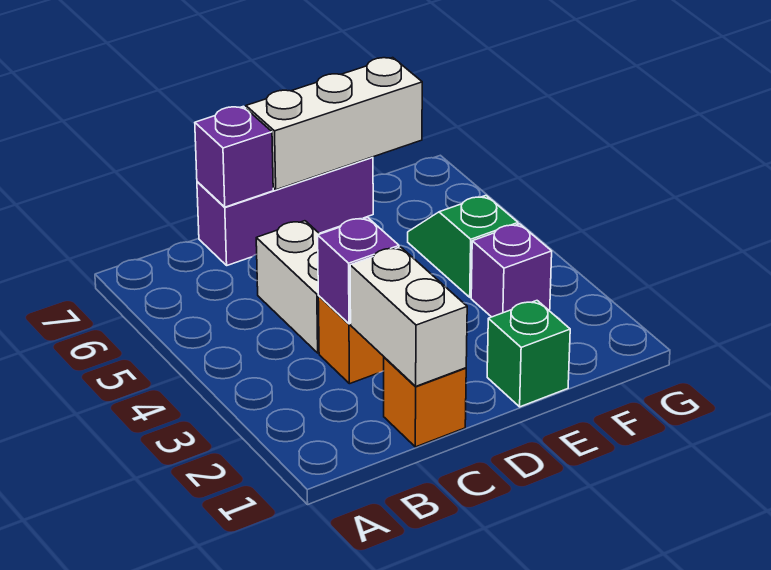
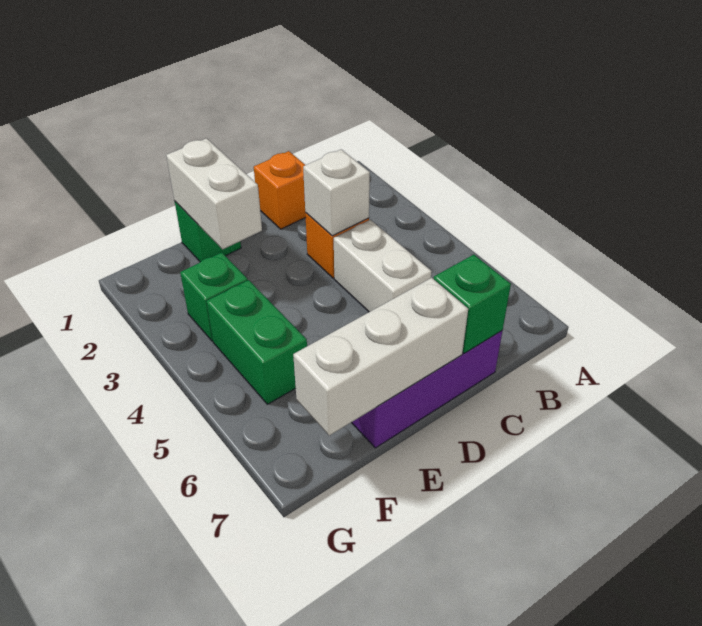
white brick C1:C2 level 2 -> white brick E1:E2 level 2
purple brick C3 level 2 -> white brick C3 level 2
purple brick C7 level 2 -> green brick C7 level 2
purple brick F3 level 1 -> green brick F3 level 1
green slope F4:F5 level 1 top 4 -> green brick F4:F5 level 1

